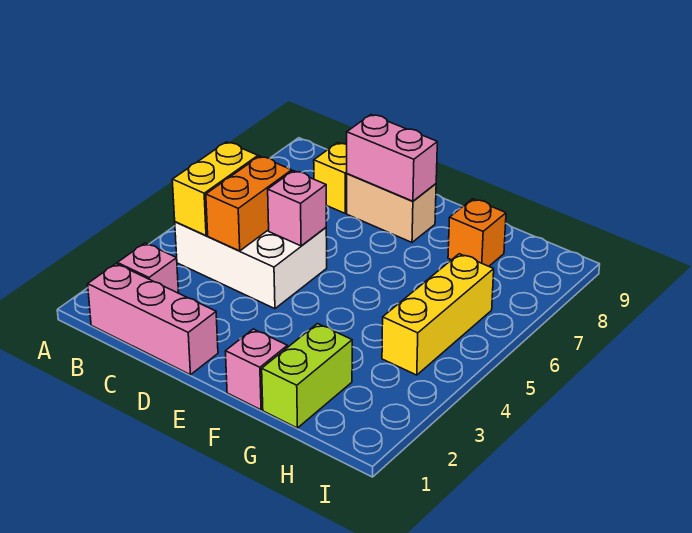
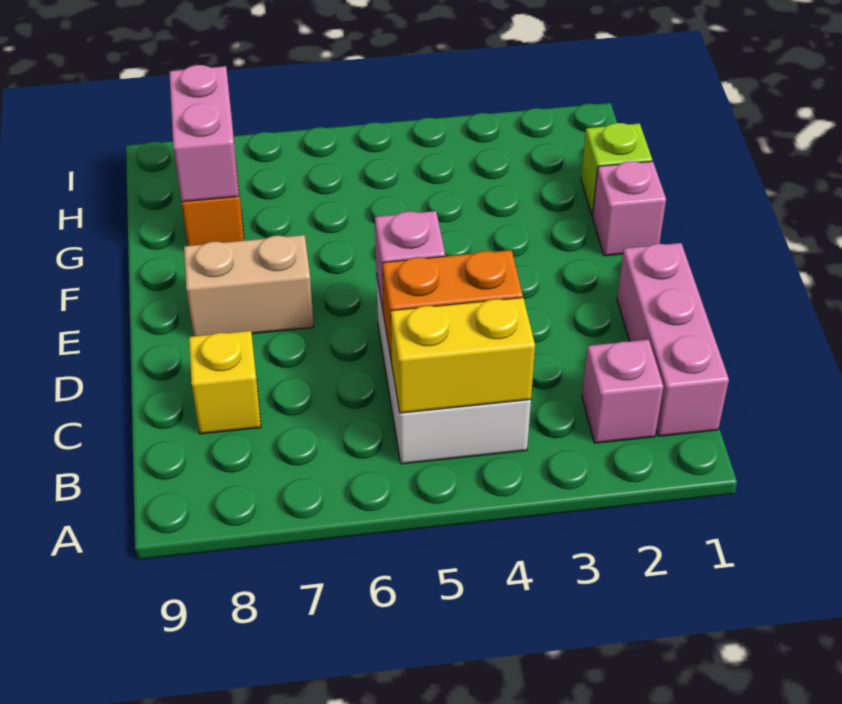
tan brick D8:E8 level 1 -> tan brick E7:E8 level 1
pink brick D8:E8 level 2 -> pink brick G8:H8 level 2
lime brick G1:G2 level 1 -> lime brick G1 level 1
yellow brick H4:H6 level 1 -> none

